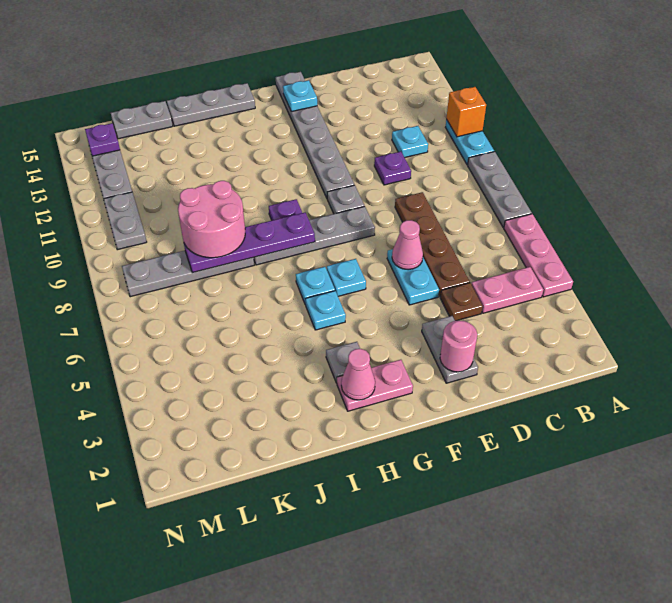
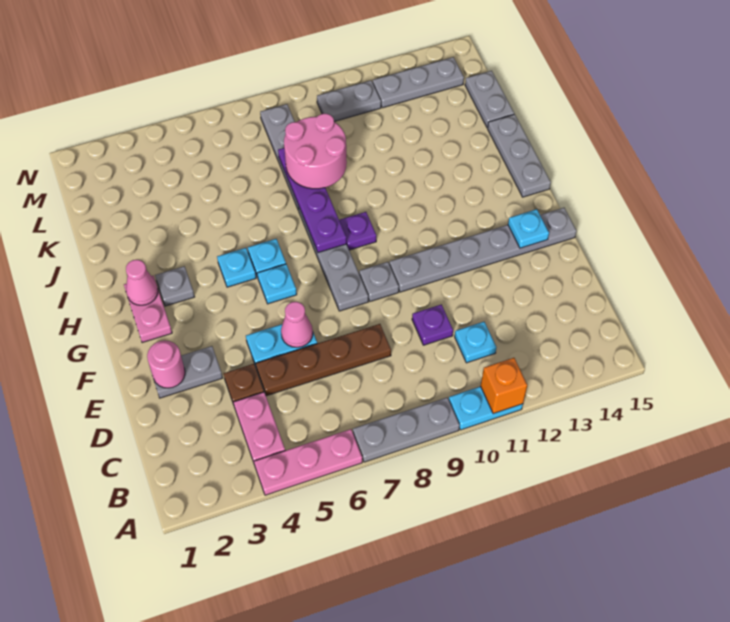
purple plate M14 level 2 -> none

